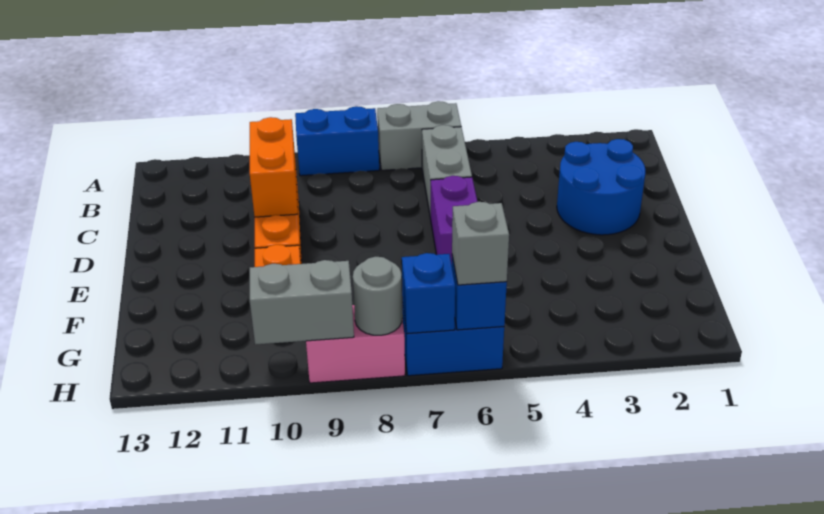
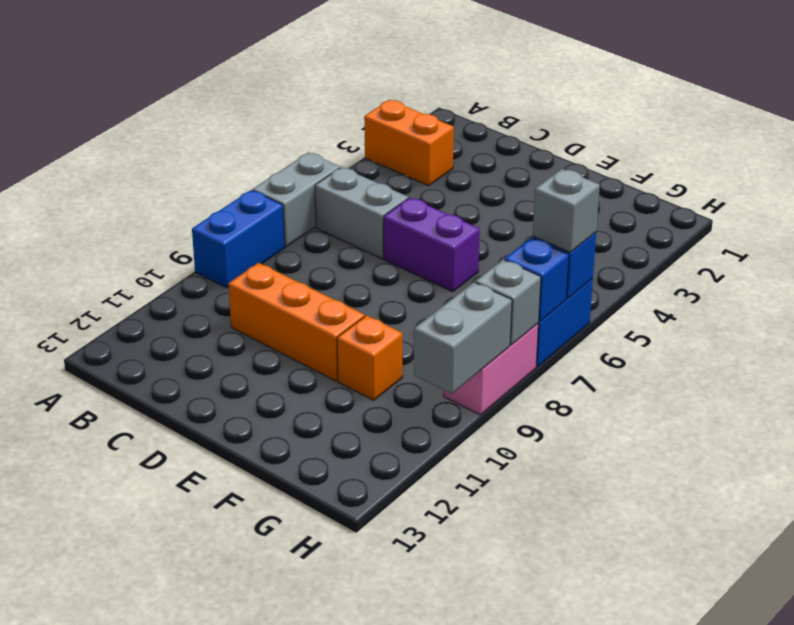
blue round brick C2:D3 level 1 -> none
orange brick C10:D10 level 2 -> orange brick A3:B3 level 1
grey round brick H8 level 2 -> grey brick H8 level 2

